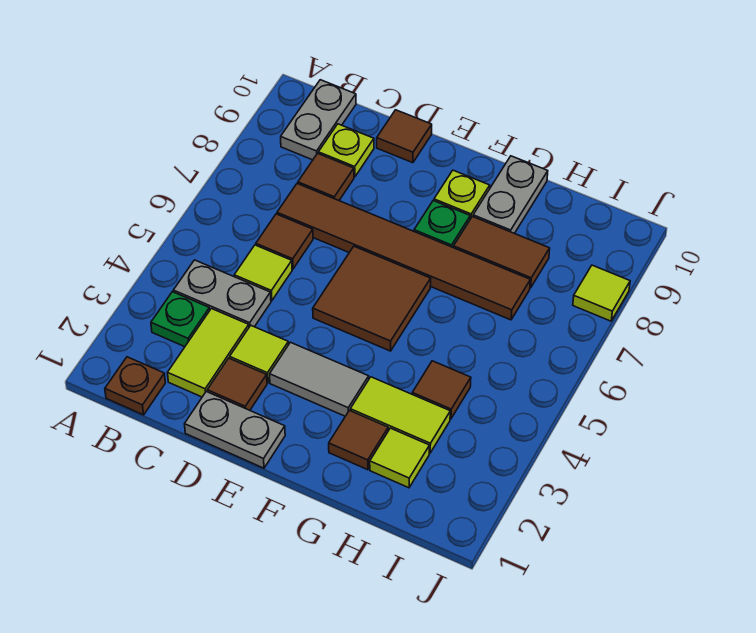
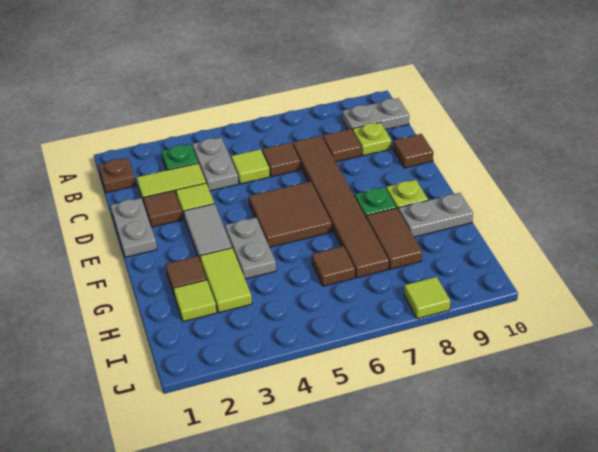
none -> grey plate F4:G4 level 1
brown tile H4 level 1 -> brown tile H6 level 1

